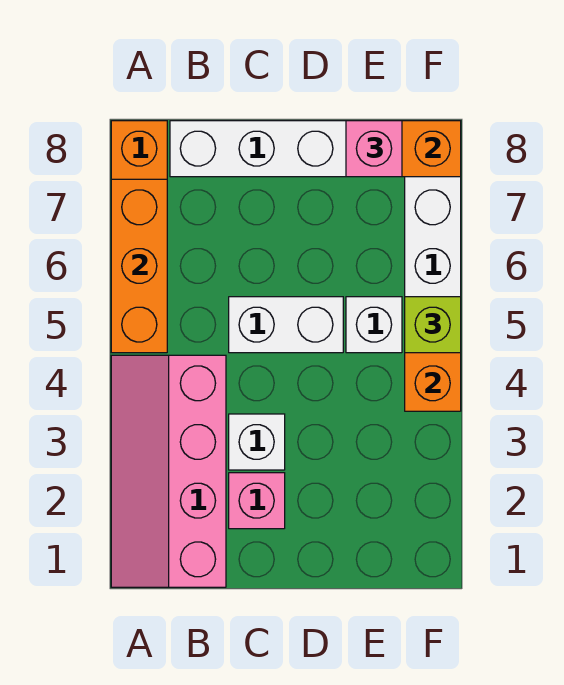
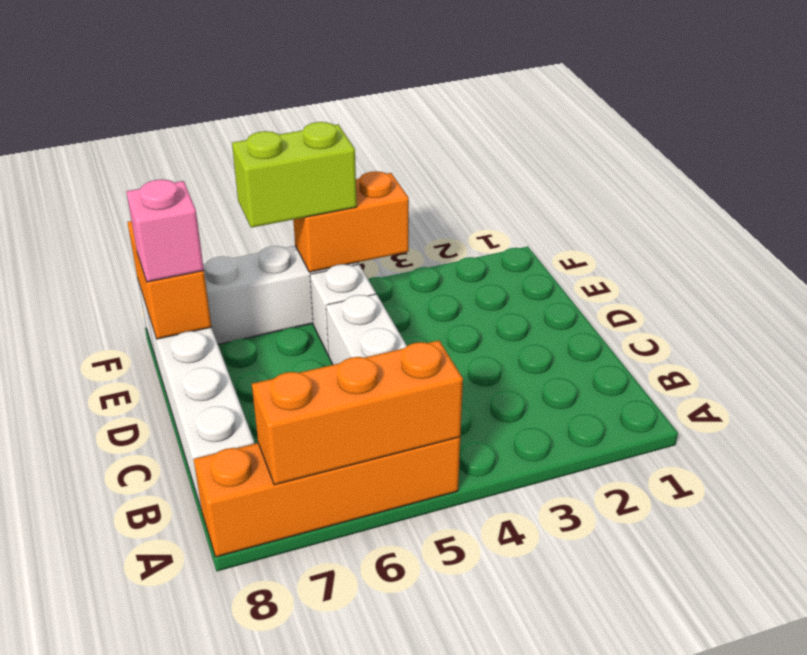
pink slope A1:B4 level 1 top B -> none
pink brick C2 level 1 -> none
white brick C3 level 1 -> none
lime brick F5 level 3 -> lime brick F5:F6 level 3

